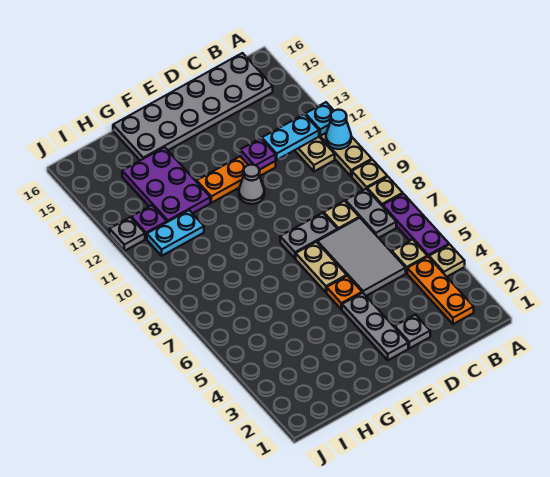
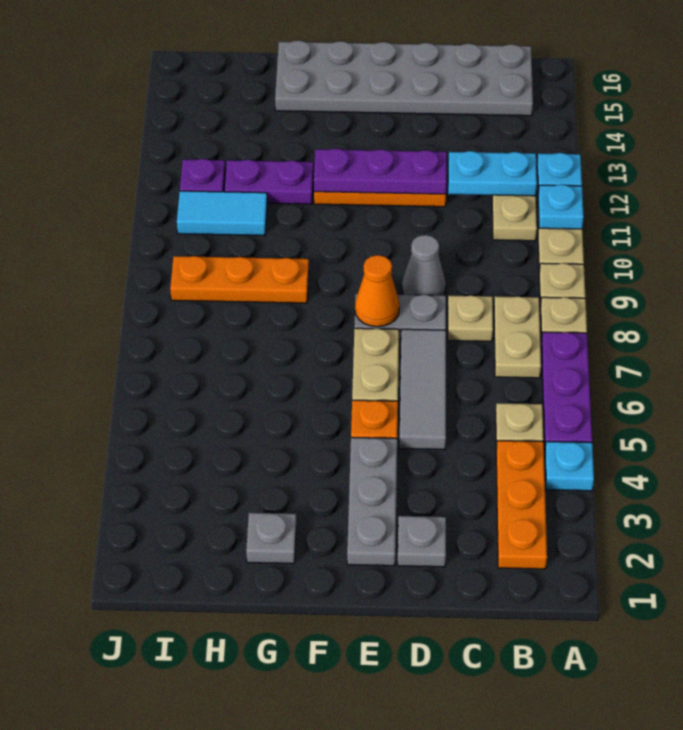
tan plate A4 level 1 -> cyan plate A4 level 1
cyan cone A11 level 2 -> cyan plate A11 level 2
grey plate B7:B8 level 1 -> tan plate B7:B8 level 1
grey tile C5:D7 level 1 -> grey tile D5:D7 level 1
purple plate D12 level 2 -> purple plate D12:F12 level 2
none -> orange cone E8 level 2
grey cone E11 level 1 -> grey cone D9 level 1
none -> orange plate G9:I9 level 1
purple plate G12:H14 level 1 -> purple plate G12:H12 level 1
cyan plate H11:I11 level 1 -> cyan tile H11:I11 level 1
grey plate J12 level 1 -> grey plate G2 level 1

